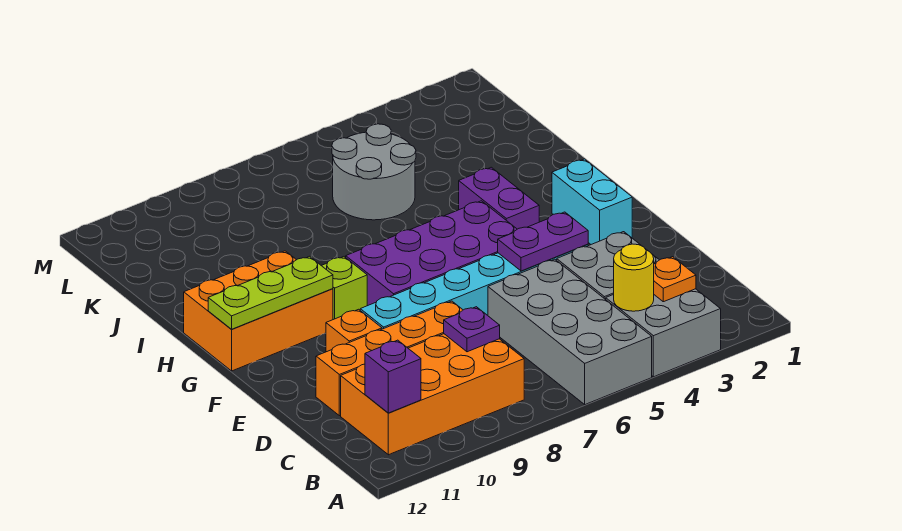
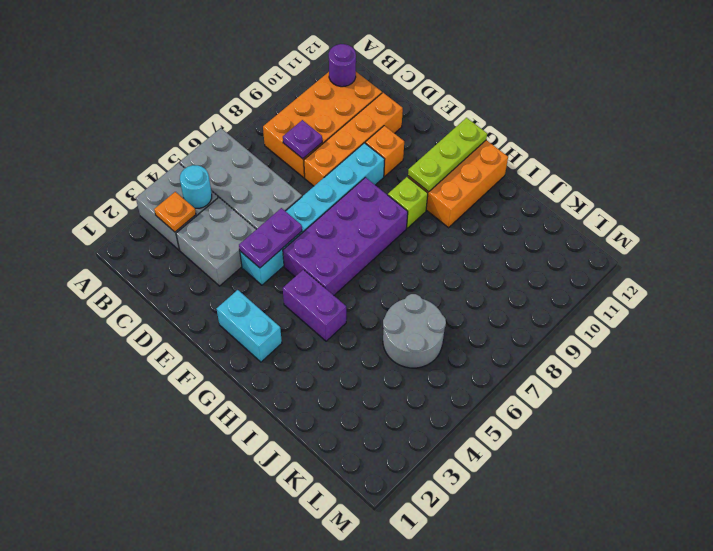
yellow round brick B4 level 2 -> cyan round brick B4 level 2
purple brick B11 level 2 -> purple round brick B11 level 2

